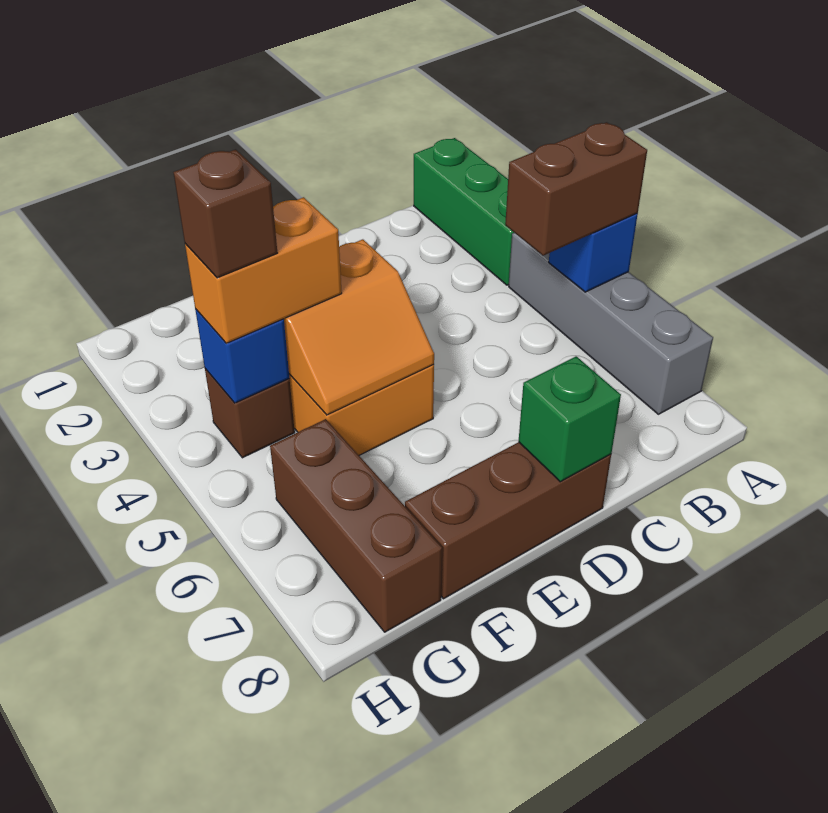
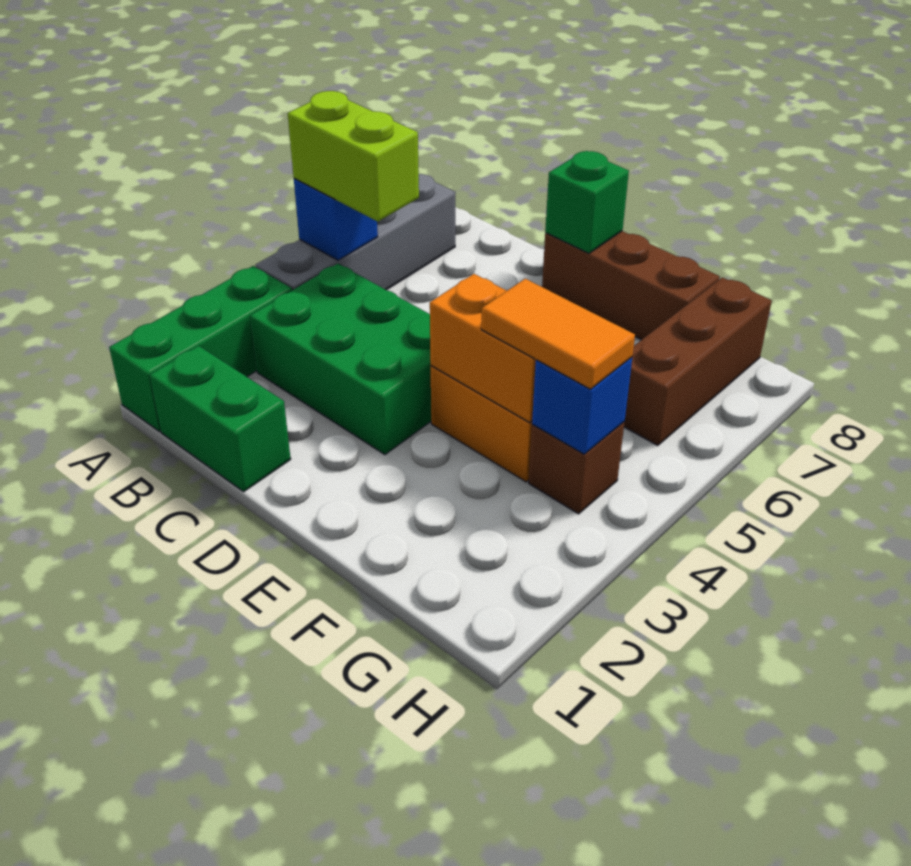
brown brick A5:B5 level 3 -> lime brick A5:B5 level 3
none -> green brick B1:C1 level 1
none -> green brick B3:D4 level 1
orange brick F4:G4 level 3 -> orange tile F4:G4 level 3
brown brick G4 level 4 -> none

